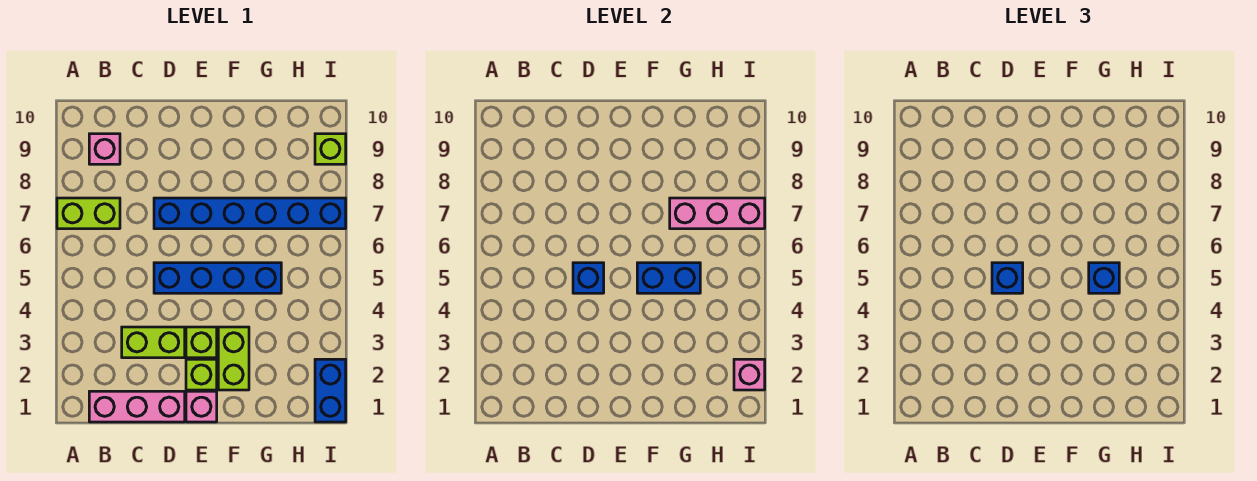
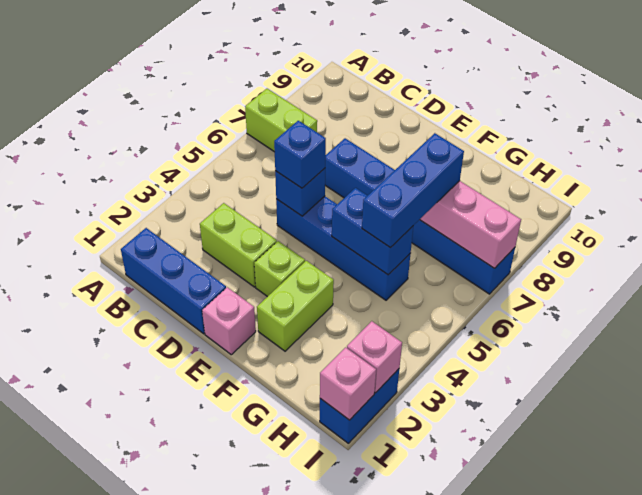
pink brick B1:D1 level 1 -> blue brick B1:D1 level 1
pink brick B9 level 1 -> pink brick I1 level 2
lime brick E2 level 1 -> none
blue brick G5 level 3 -> blue brick G5:G7 level 3
lime brick I9 level 1 -> none

